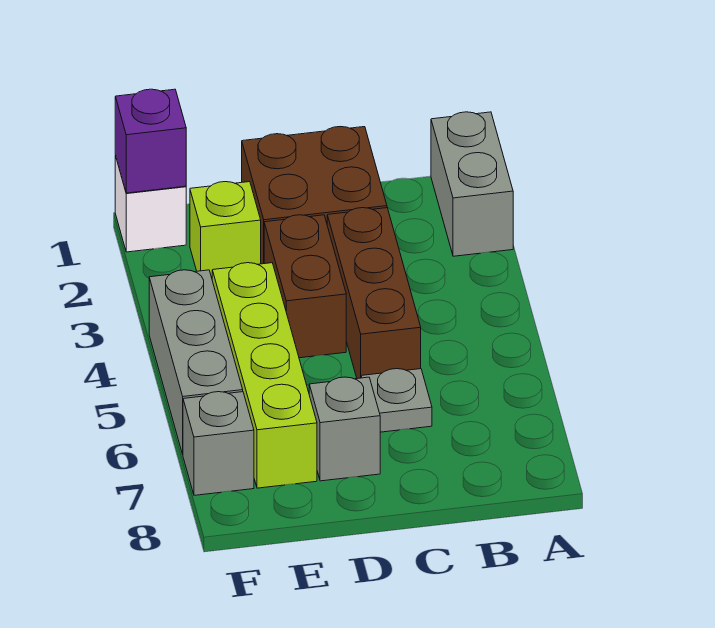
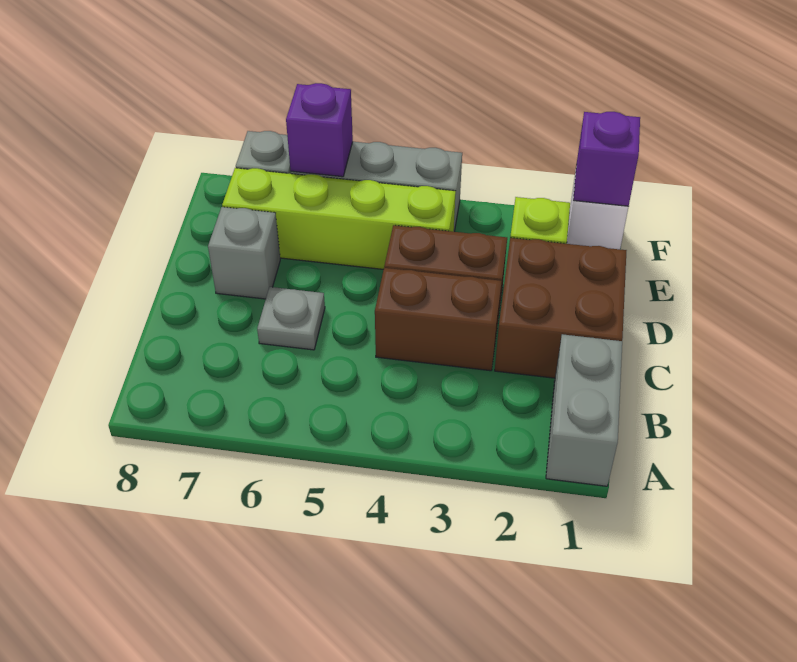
grey brick A1:A2 level 1 -> grey brick A1:B1 level 1
brown brick C3:C5 level 1 -> brown brick C3:C4 level 1
none -> purple brick F6 level 2

